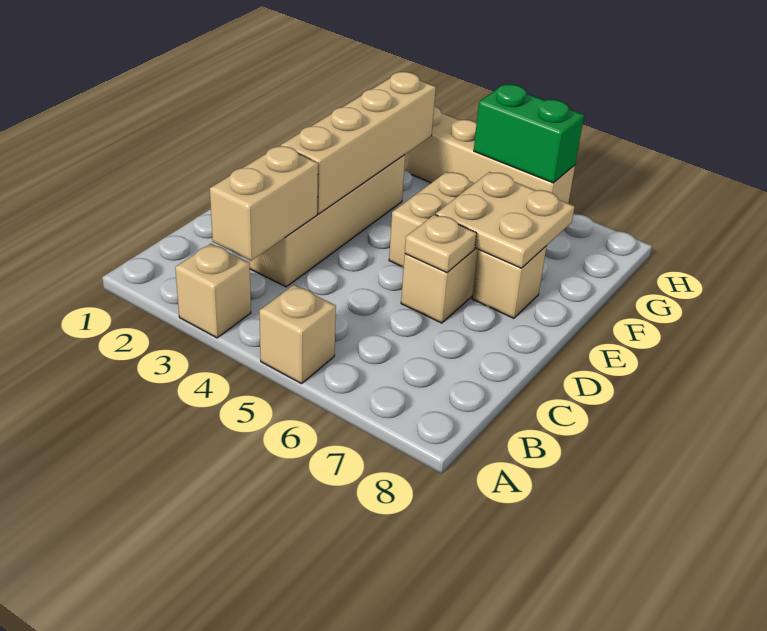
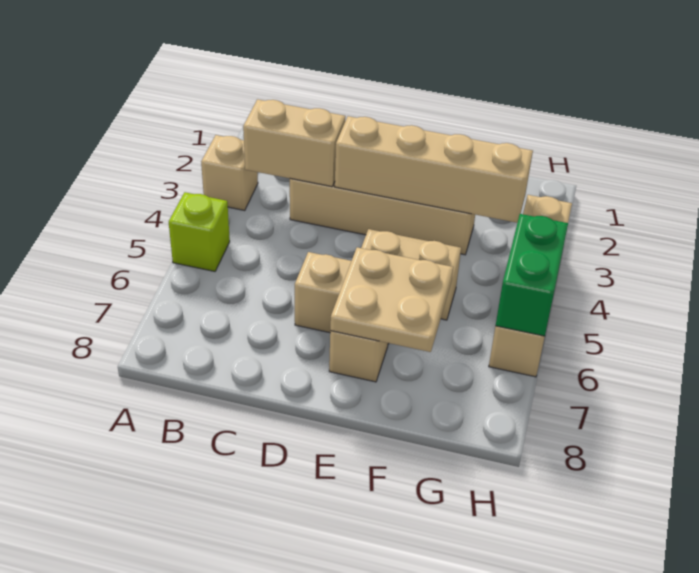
tan brick A5 level 1 -> lime brick A5 level 1
tan plate D6 level 2 -> none

